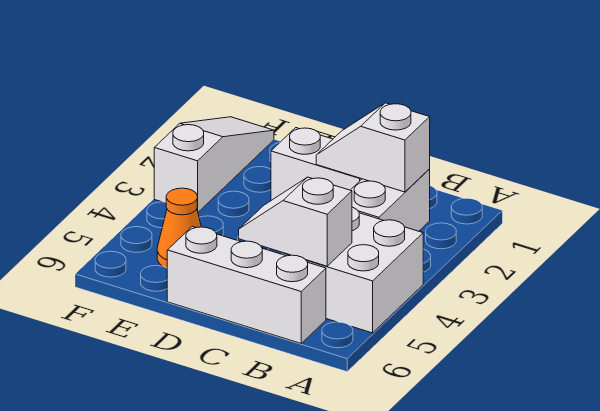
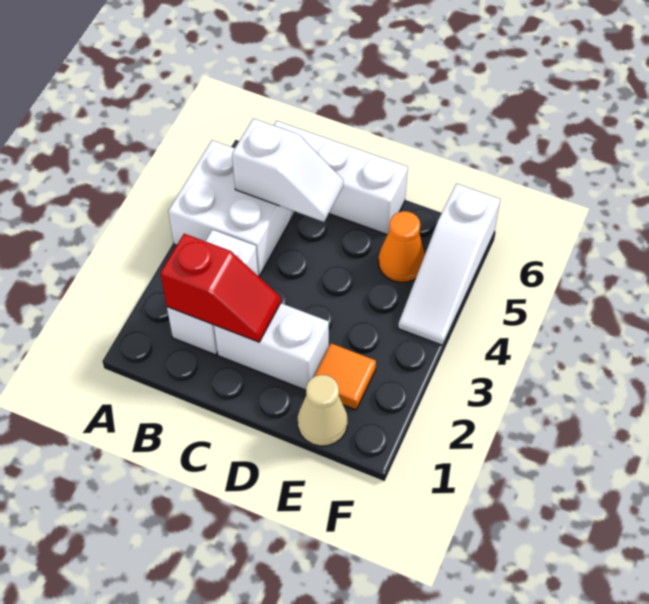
white slope B2:C2 level 2 top B -> red slope B2:C2 level 2 top B
none -> tan cone E1 level 1
none -> orange tile E2 level 1
white slope F1:F3 level 1 top 3 -> white slope F4:F6 level 1 top 6

